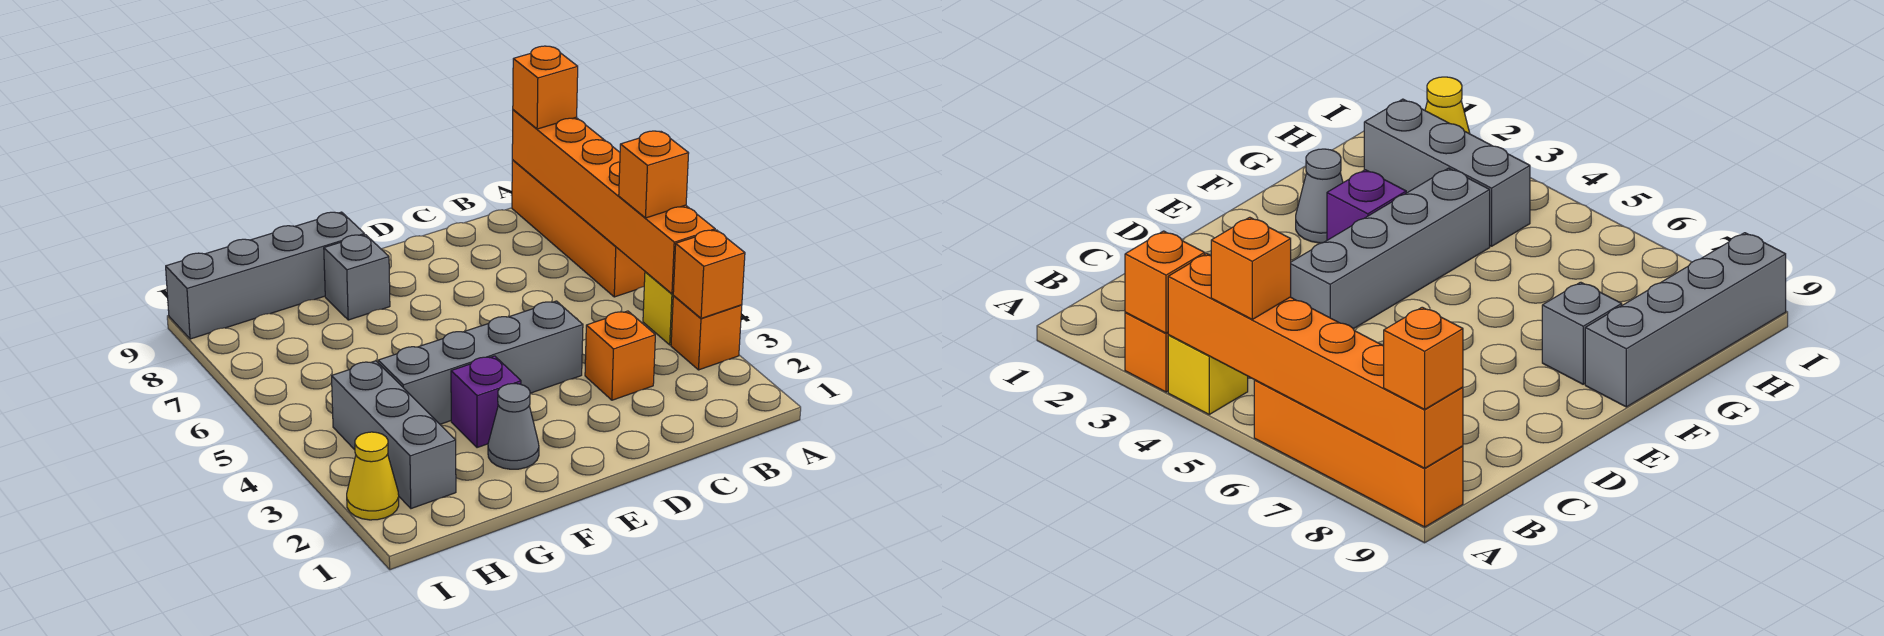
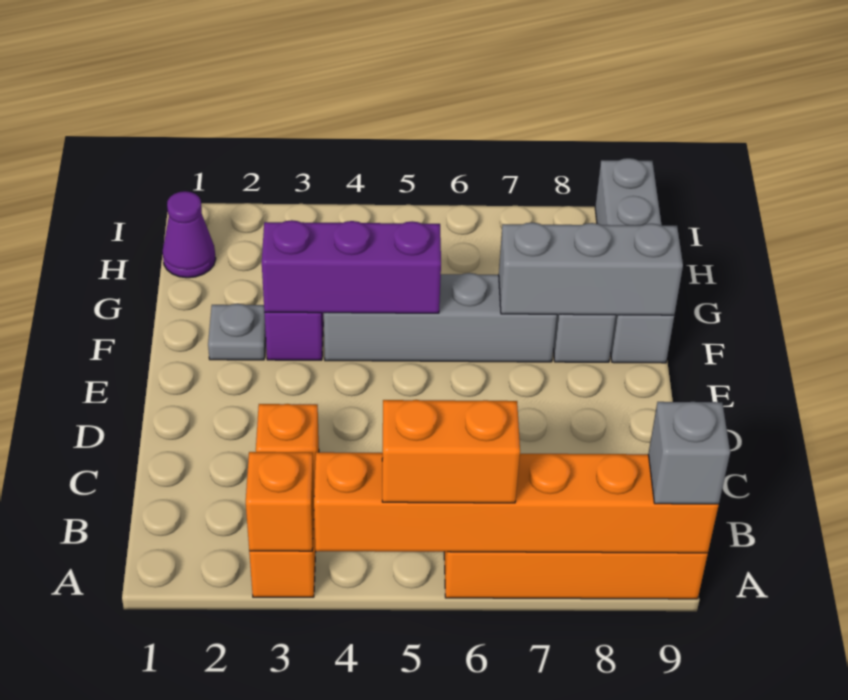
yellow brick A4 level 1 -> none
orange brick A5 level 3 -> orange brick A5:A6 level 3
orange brick A9 level 3 -> grey brick A9 level 3
grey brick D4:G4 level 1 -> grey brick F4:F7 level 1
grey cone F2 level 1 -> grey plate F2 level 1
none -> purple brick F3:F5 level 2
none -> purple cone H1 level 1
grey brick H2:H4 level 1 -> grey brick F7:F9 level 2
yellow cone I2 level 1 -> none

